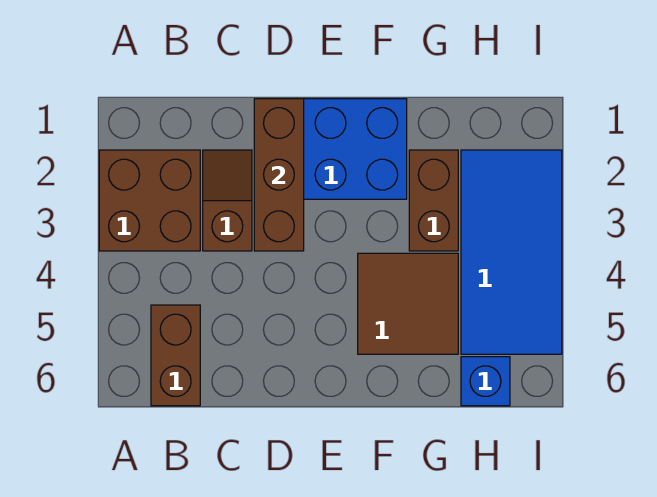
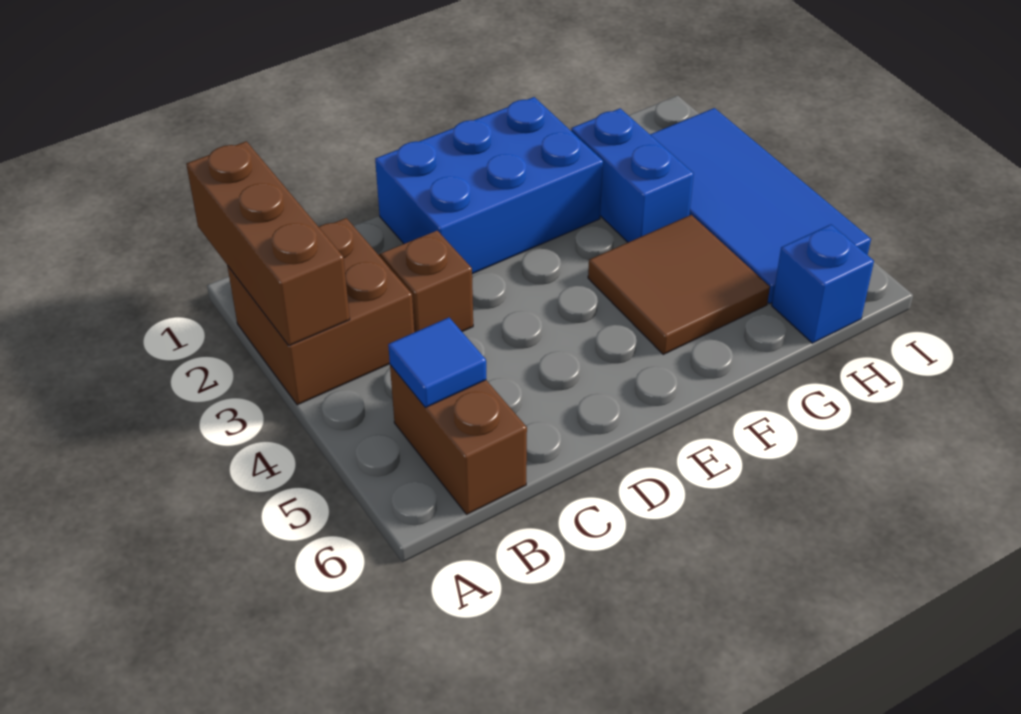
none -> blue tile B5 level 2
brown brick D1:D3 level 2 -> brown brick A1:A3 level 2
brown brick G2:G3 level 1 -> blue brick G2:G3 level 1

